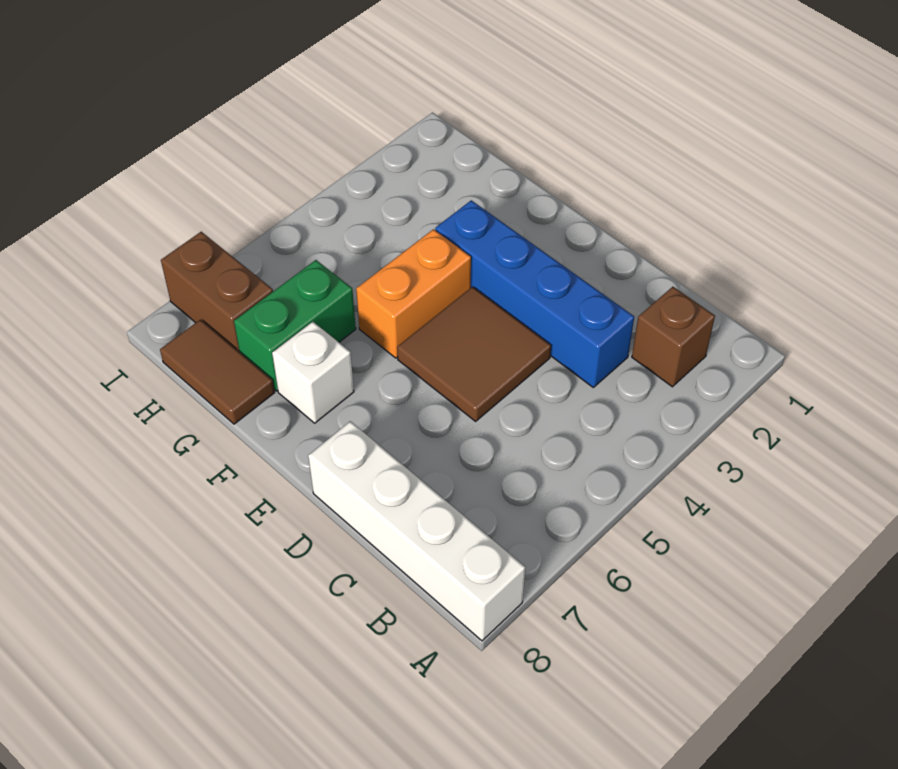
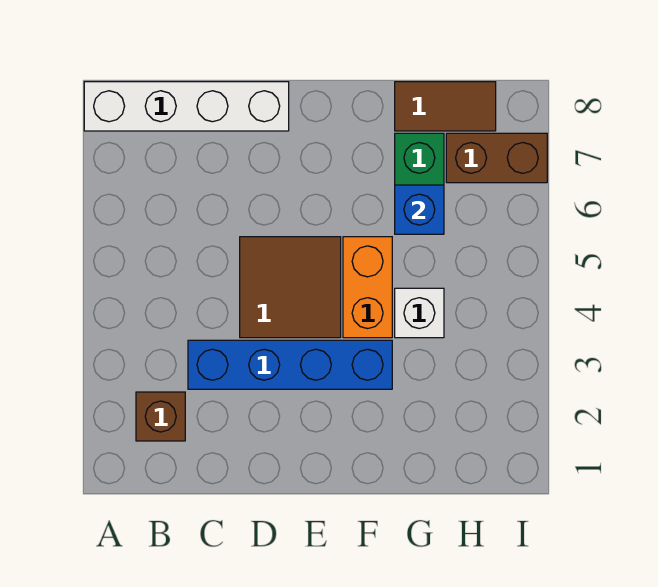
white brick F7 level 1 -> white brick G4 level 1
none -> blue brick G6 level 2

